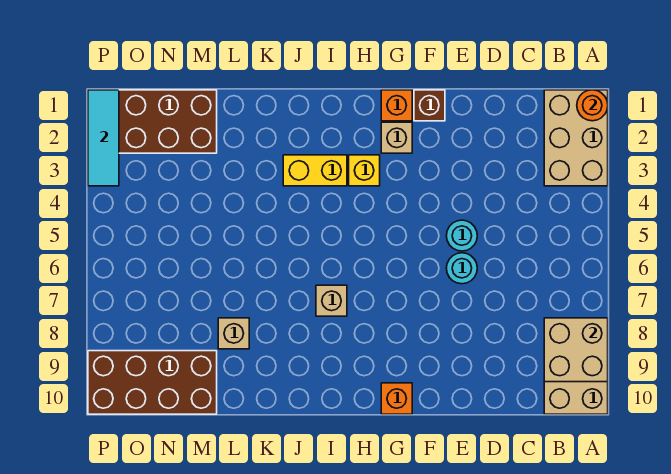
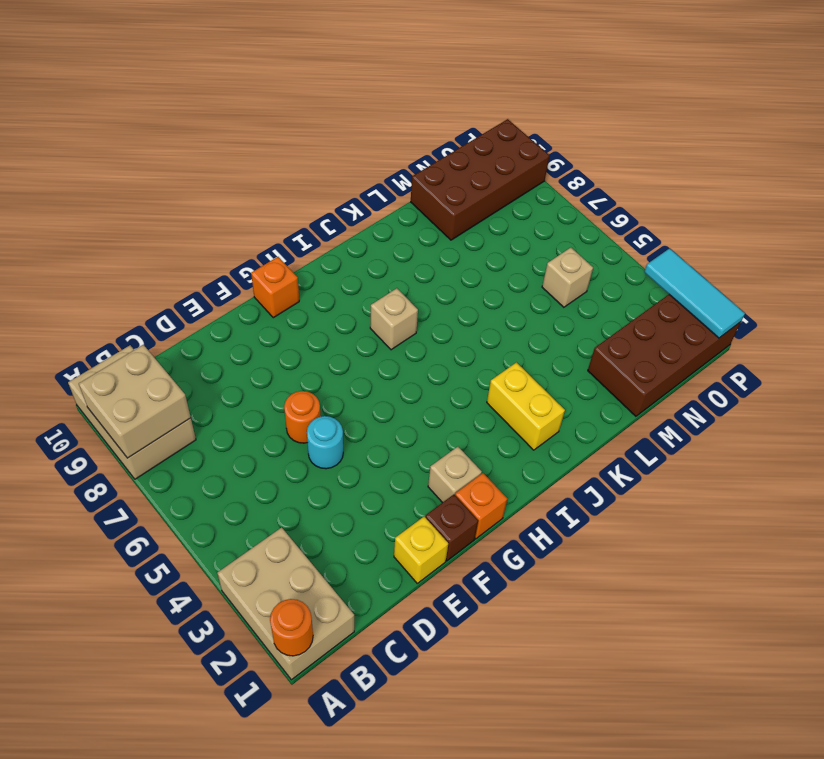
cyan round brick E6 level 1 -> orange round brick E6 level 1
yellow brick H3 level 1 -> yellow brick E1 level 1
yellow brick I3:J3 level 1 -> yellow brick J2:J3 level 1
tan brick L8 level 1 -> tan brick N5 level 1

